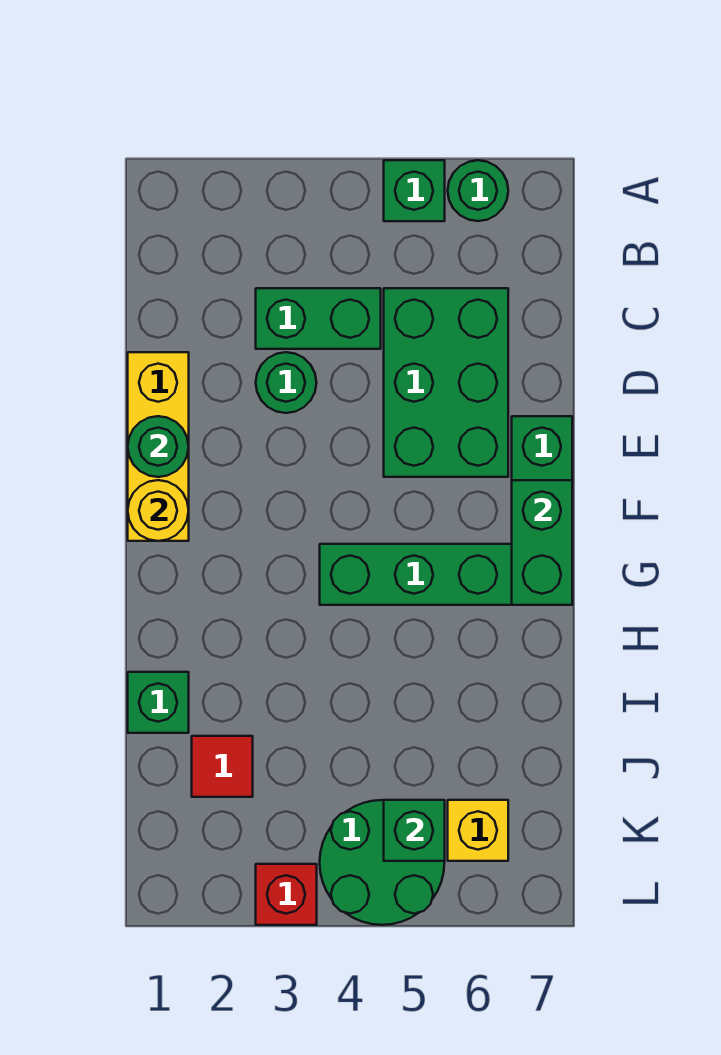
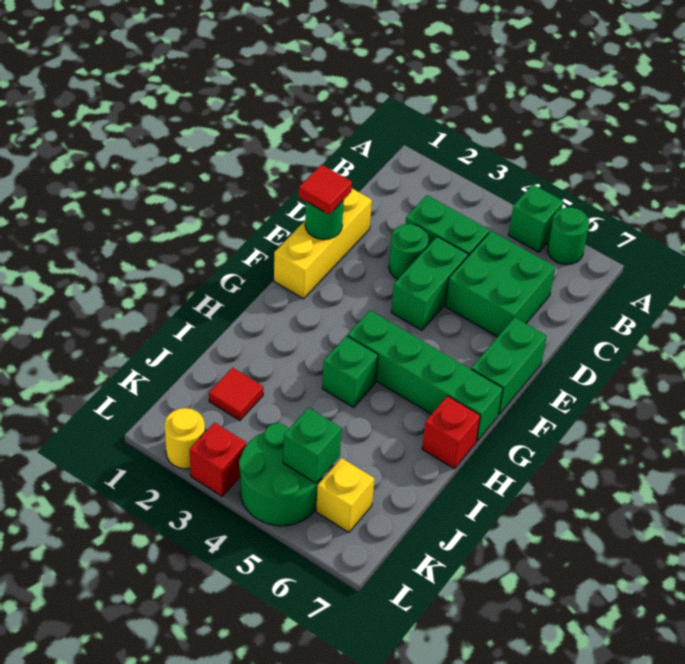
green brick C5:E6 level 1 -> green brick C5:D6 level 1
none -> red tile E1 level 3
yellow round brick F1 level 2 -> yellow round brick L2 level 1
green brick F7:G7 level 2 -> green brick D4:E4 level 1
none -> red brick H7 level 1
green brick I1 level 1 -> green brick H4 level 1

